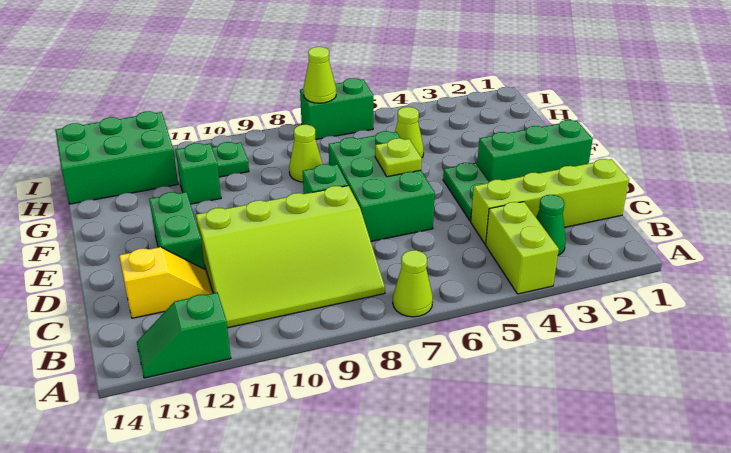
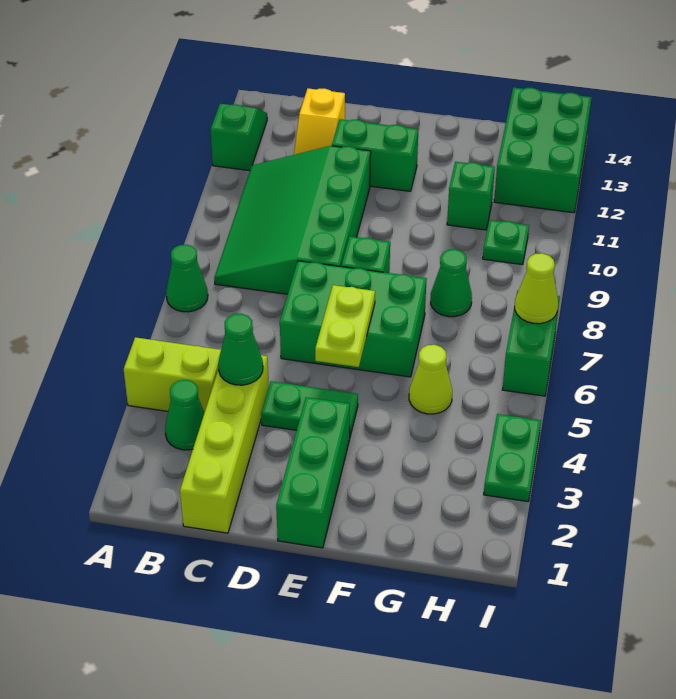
lime cone A7 level 1 -> green cone A7 level 1
lime slope B8:D11 level 1 top D -> green slope B8:D11 level 1 top D
none -> green cone C4 level 2
lime plate E6 level 2 -> lime plate E5:E6 level 2
lime cone G8 level 1 -> green cone G8 level 1
none -> green plate I3:I4 level 1

